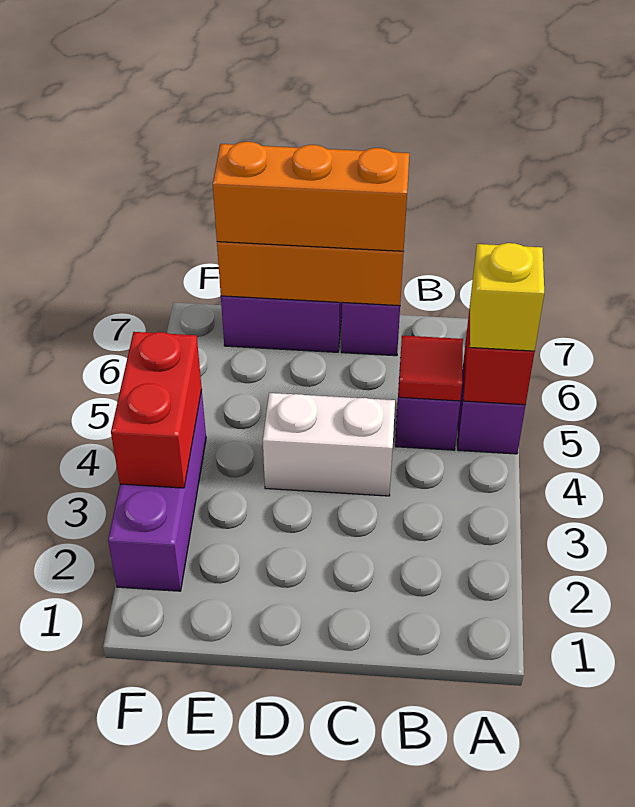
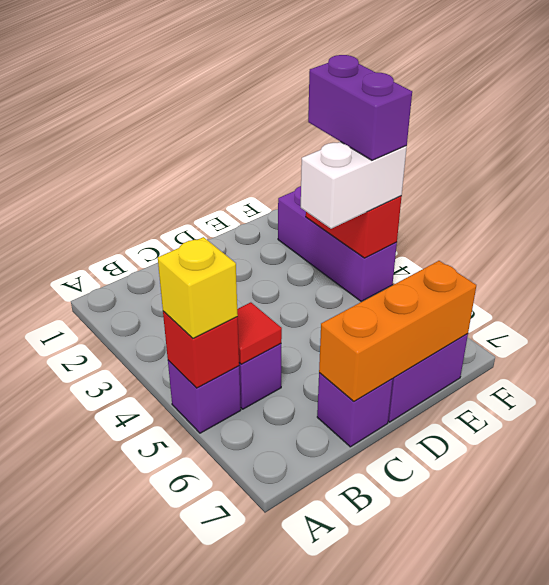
white brick C4:D4 level 1 -> white brick E4:F4 level 3
orange brick C7:E7 level 3 -> none
none -> purple brick F3:F4 level 4

